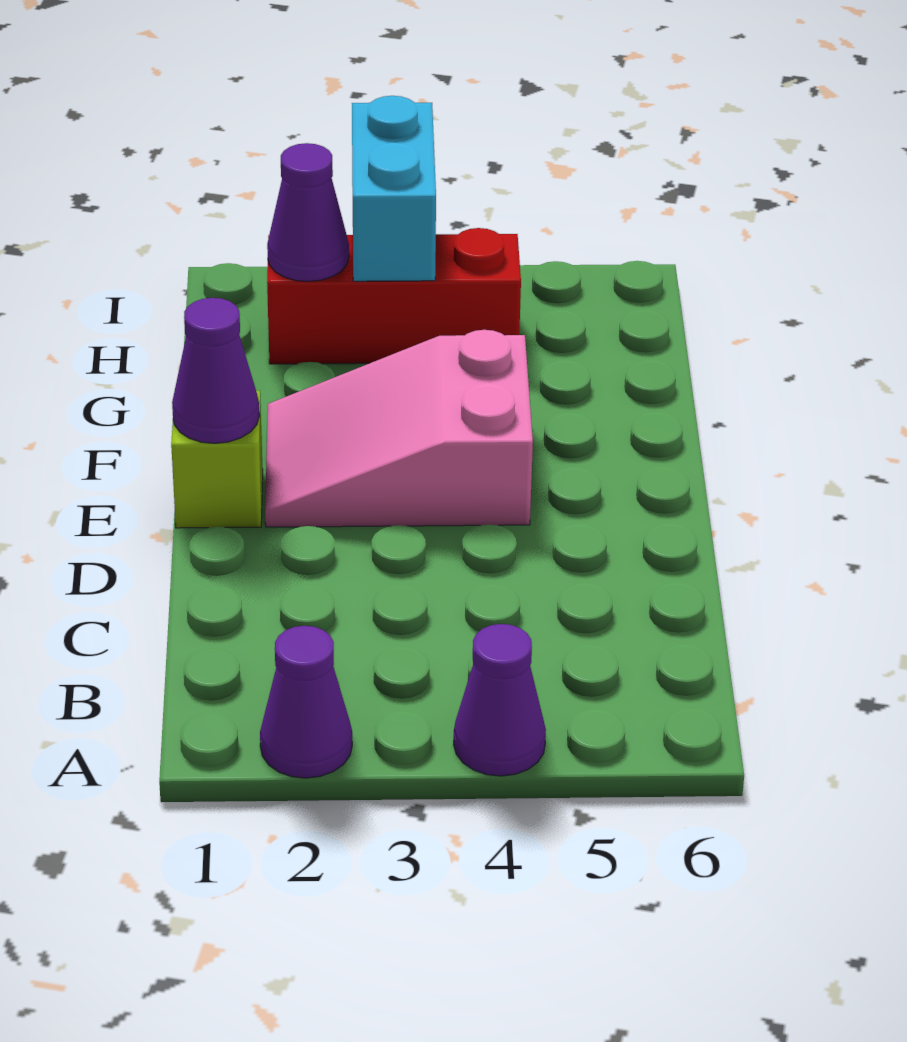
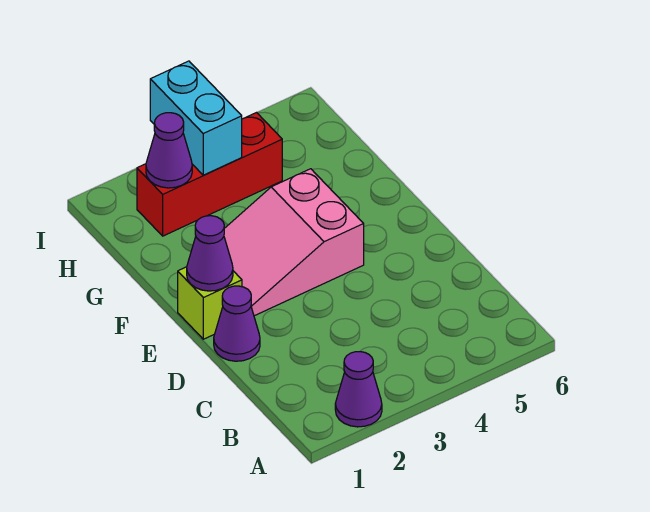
purple cone A4 level 1 -> purple cone D1 level 1

